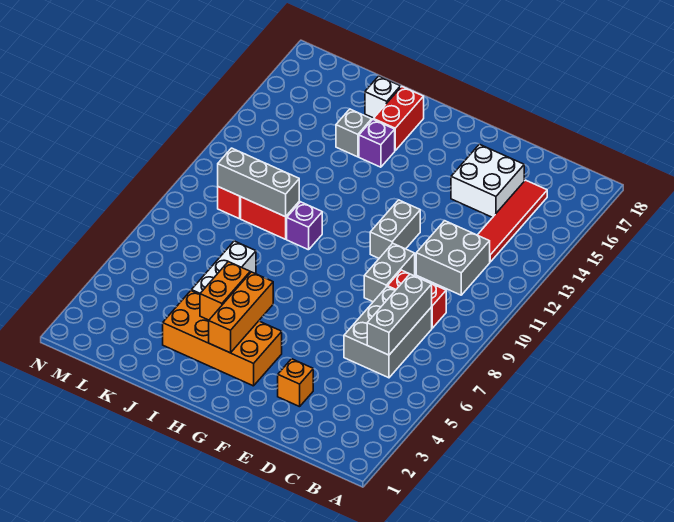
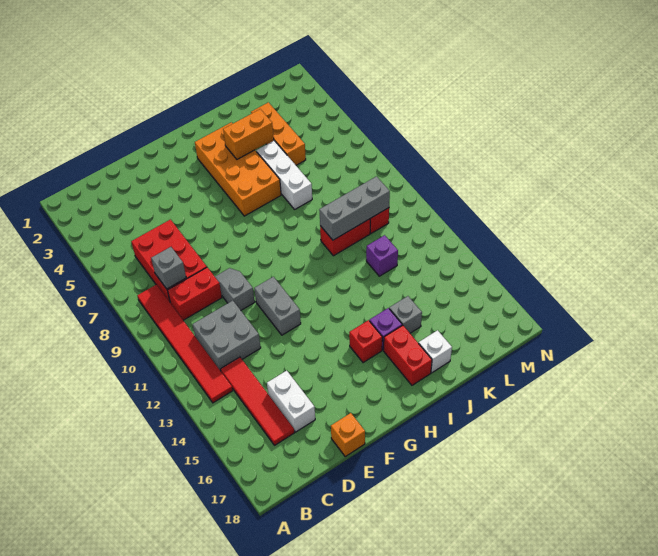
none -> red tile B8:B13 level 1
grey brick C6:D8 level 1 -> red brick C6:D8 level 1
grey brick C6:C8 level 2 -> grey brick C8 level 2
white brick D15:E16 level 1 -> white brick D15:D16 level 1
orange brick E3 level 1 -> orange brick E18 level 1
grey brick E9:E10 level 1 -> grey slope E9:E10 level 1 top 10
orange brick G3:J4 level 1 -> orange brick H3:I6 level 1
orange brick H3:H5 level 2 -> orange brick K3:K5 level 1
none -> red brick H15 level 1
orange brick I4:I5 level 2 -> orange brick I4:J4 level 2
purple brick I10 level 1 -> purple brick K12 level 1

